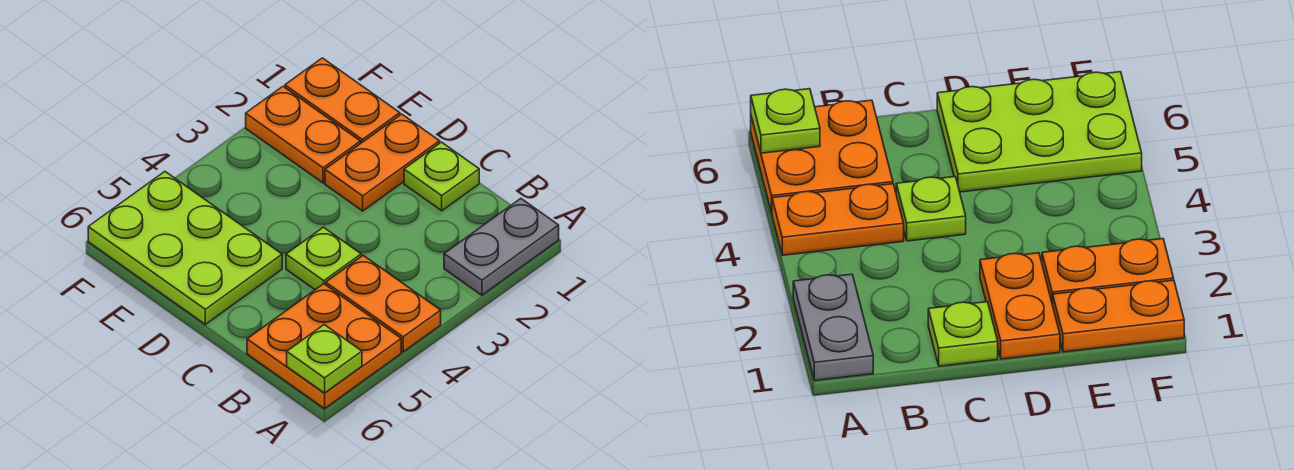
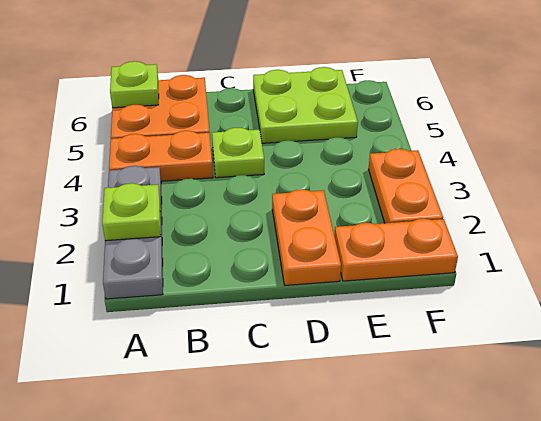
grey plate A1:A2 level 1 -> grey plate A1:A3 level 1
lime plate C1 level 1 -> lime plate A2 level 2
lime plate D5:F6 level 1 -> lime plate D5:E6 level 1
orange plate E2:F2 level 1 -> orange plate F2:F3 level 1

